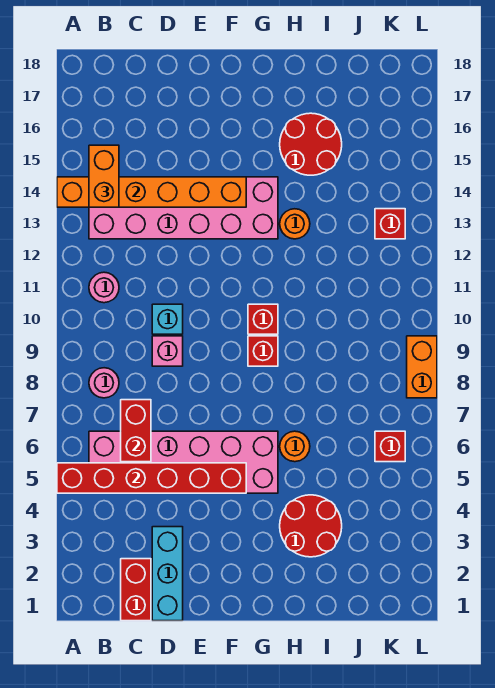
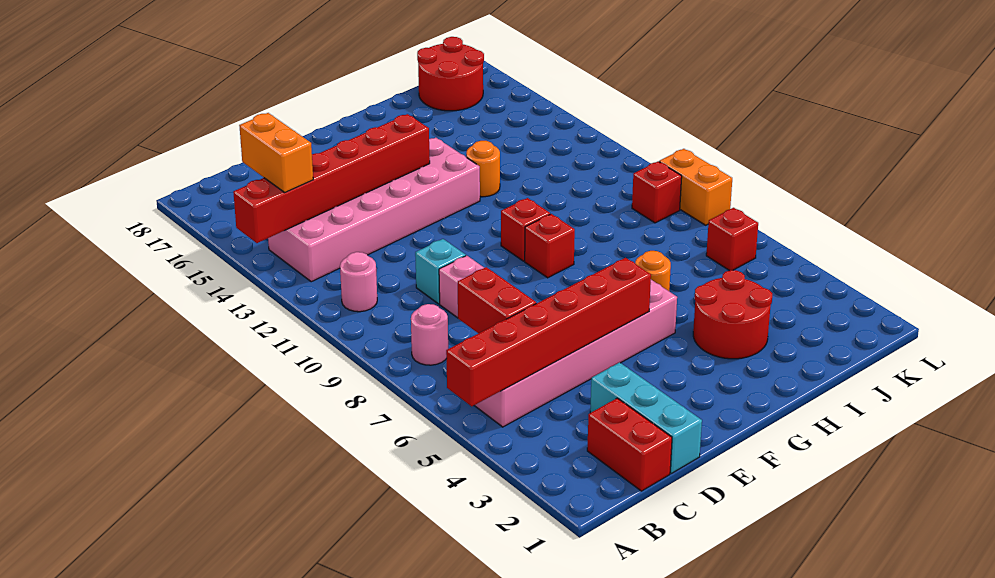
orange brick A14:F14 level 2 -> red brick A14:F14 level 2
red round brick H15:I16 level 1 -> red round brick J17:K18 level 1
red brick K13 level 1 -> red brick K9 level 1

